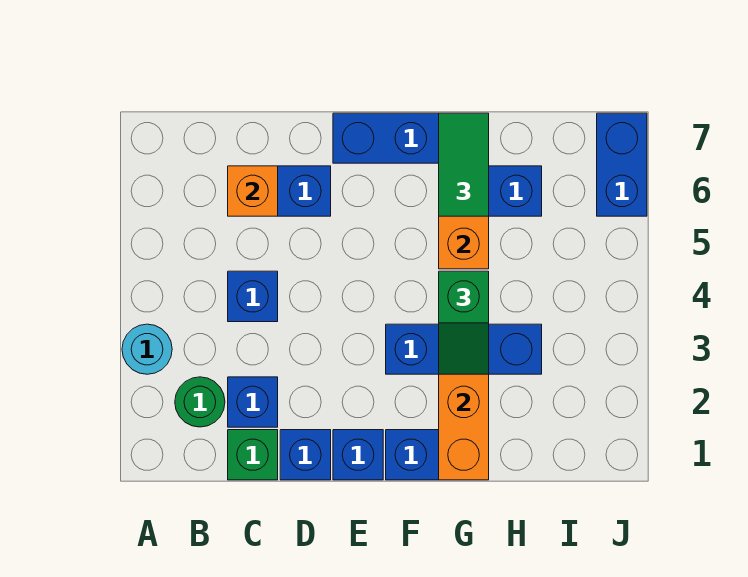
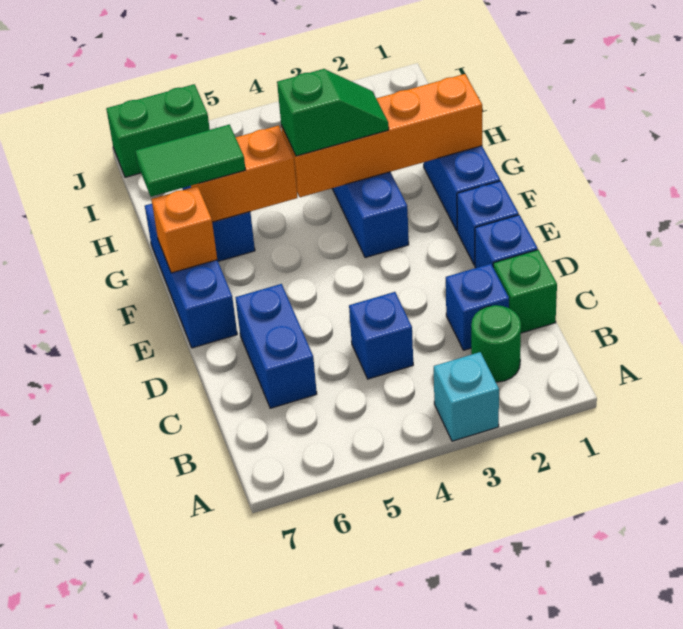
cyan round brick A3 level 1 -> cyan brick A3 level 1
orange brick C6 level 2 -> orange brick F7 level 2
blue brick J6:J7 level 1 -> green brick J6:J7 level 1

